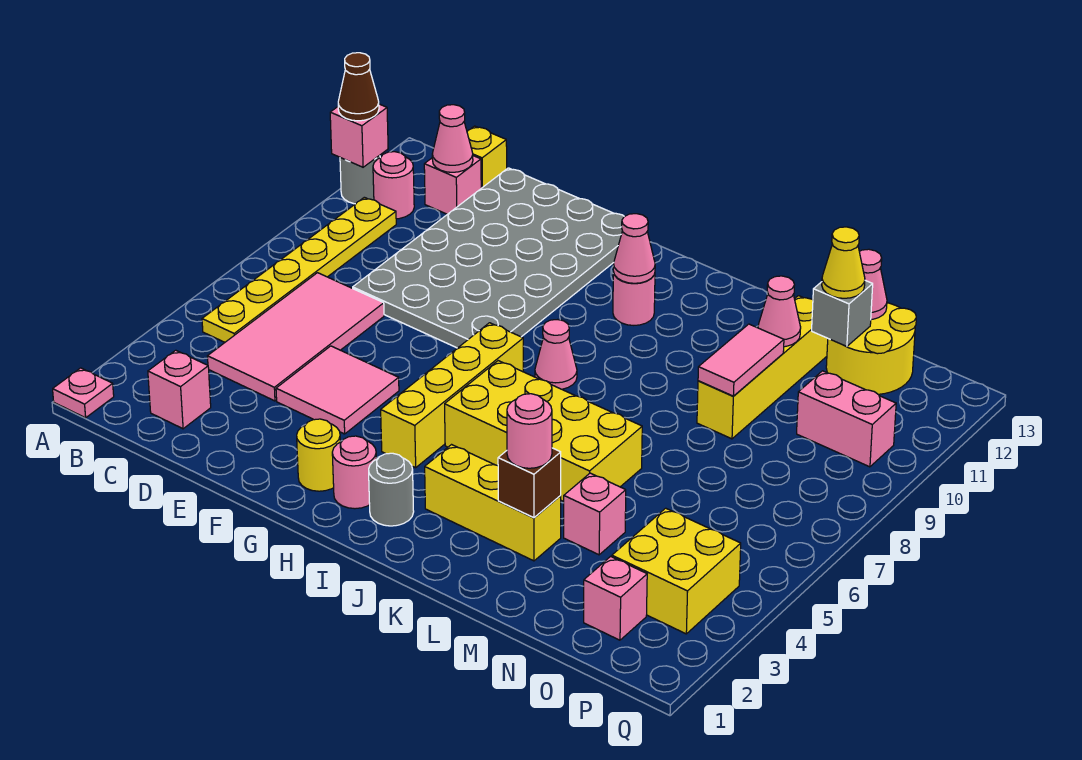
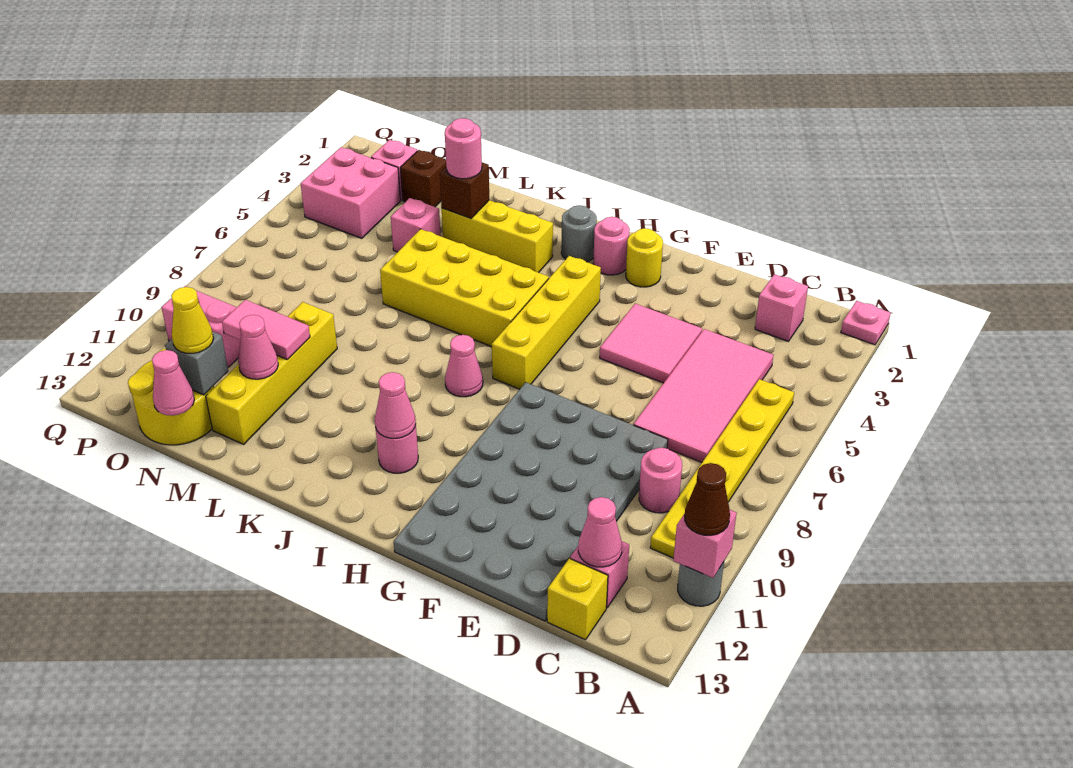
pink round brick B11 level 1 -> pink round brick C9 level 1
pink tile M9:M10 level 2 -> pink tile M10:N10 level 2
none -> brown brick N2 level 1
yellow brick O3:P4 level 1 -> pink brick O3:P4 level 1

